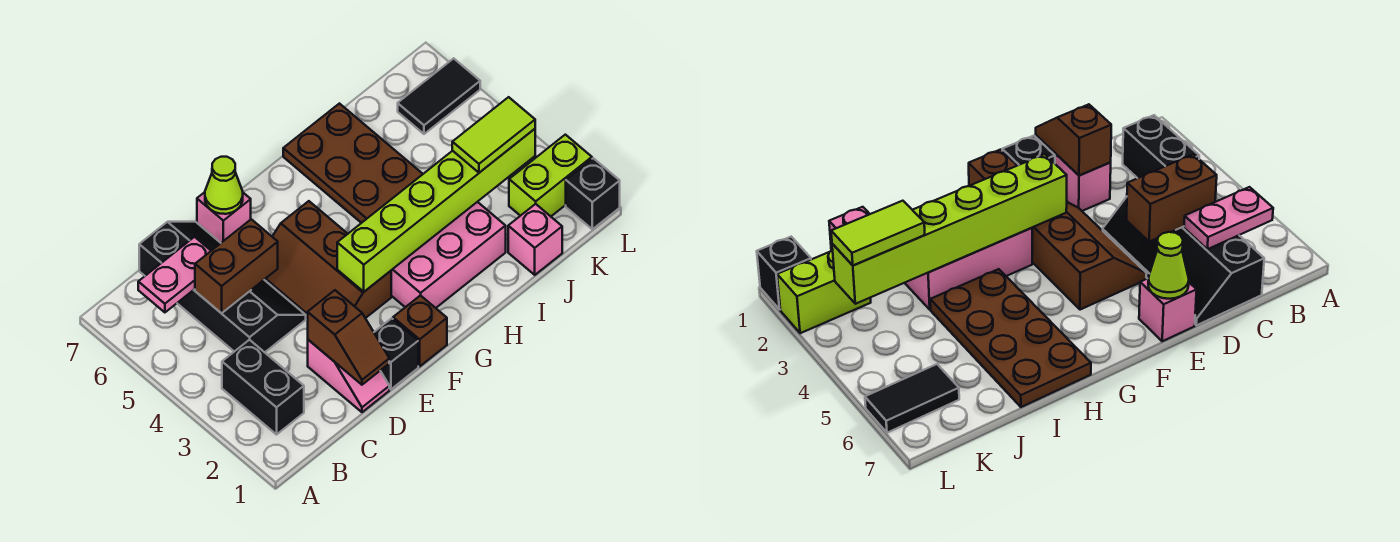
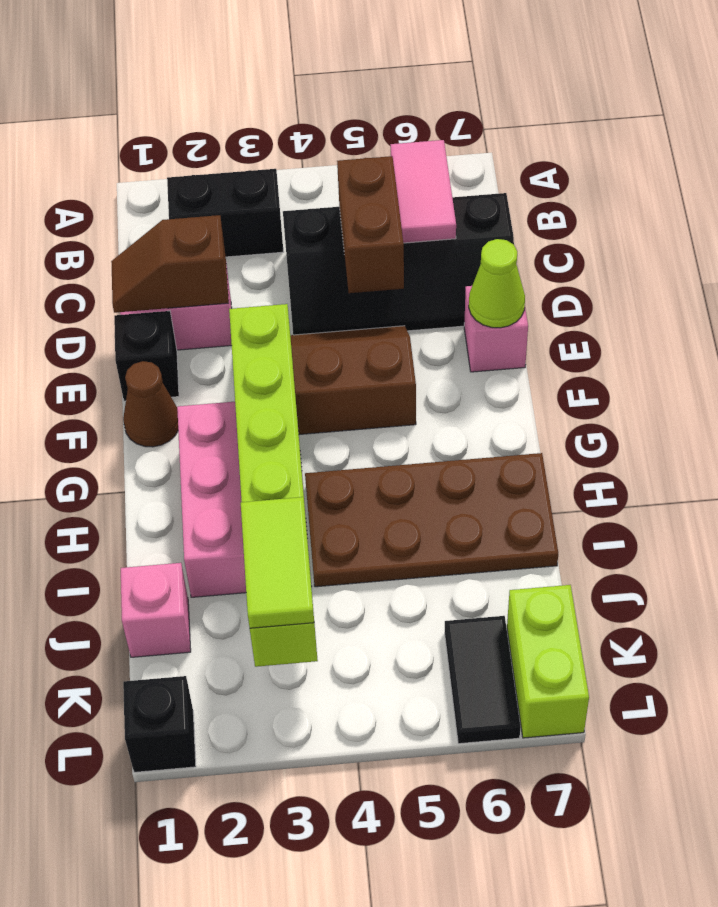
pink plate B6:C6 level 2 -> pink tile B6:C6 level 2
brown brick F1 level 1 -> brown cone F1 level 1
lime brick K2:L2 level 1 -> lime brick K7:L7 level 1

